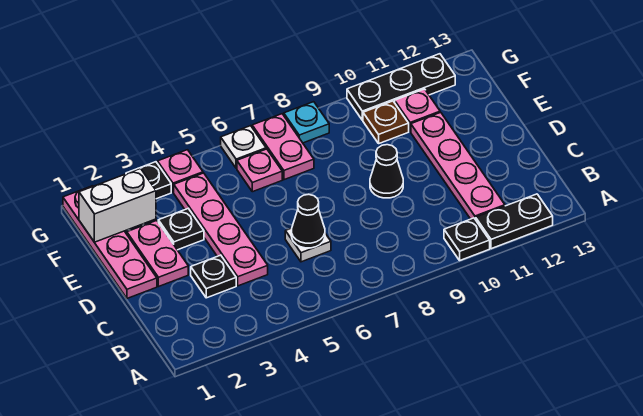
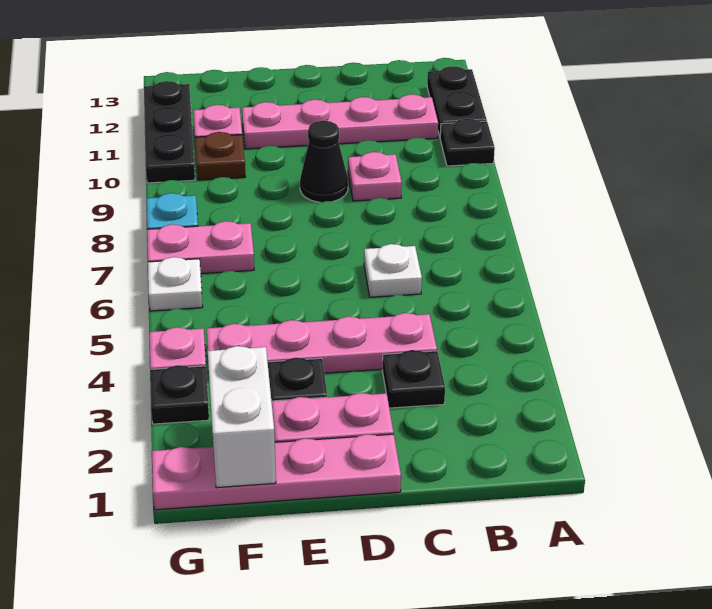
black cone C6 level 2 -> none
pink plate F6 level 1 -> pink plate C9 level 1

